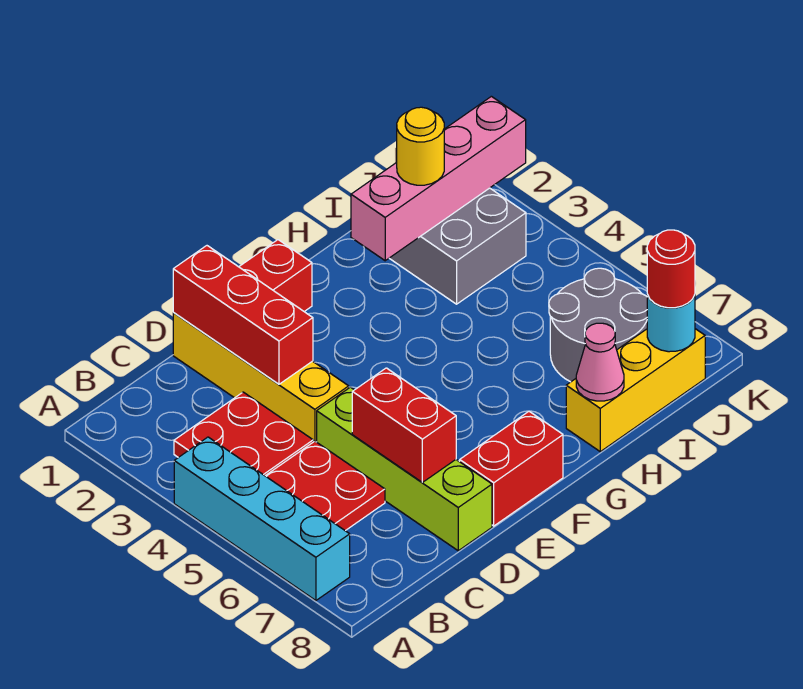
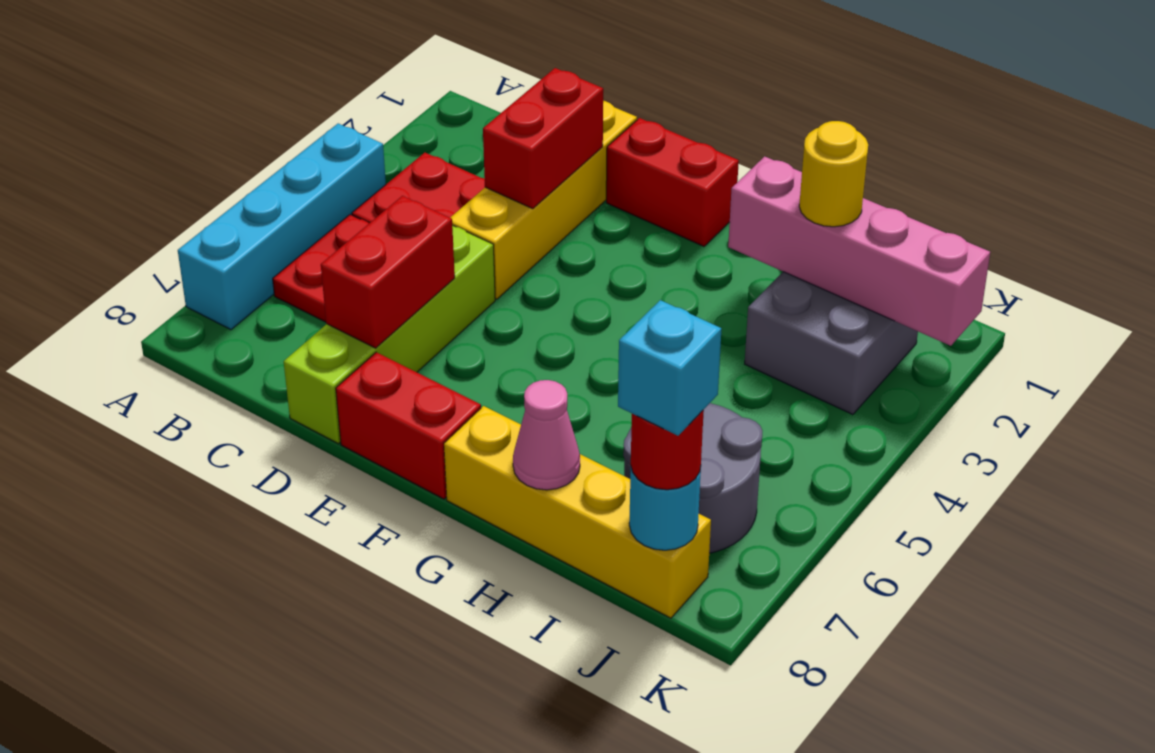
red brick D1:D3 level 2 -> red brick D2:D3 level 2
yellow brick H8:J8 level 1 -> yellow brick G8:J8 level 1
none -> cyan brick J8 level 4

